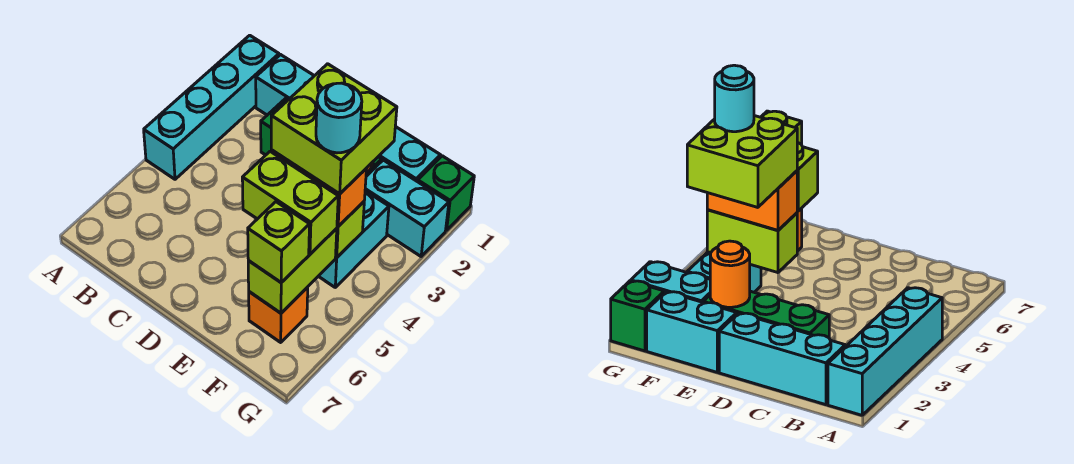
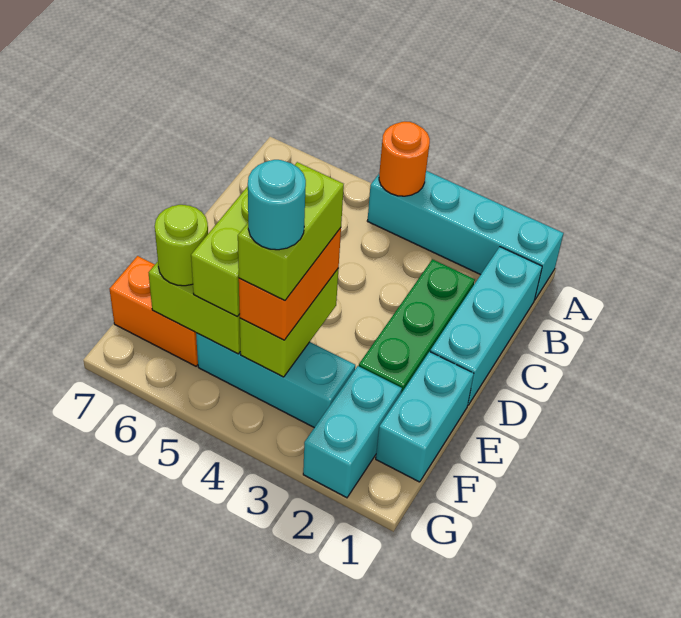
orange round brick E2 level 2 -> orange round brick A4 level 2
lime brick E3:F4 level 4 -> lime brick E4:F4 level 4
cyan brick F3:F4 level 1 -> cyan brick F3:F5 level 1
orange brick F6 level 1 -> orange brick F6:F7 level 1
lime brick F6 level 3 -> lime round brick F6 level 3
green brick G1 level 1 -> none

